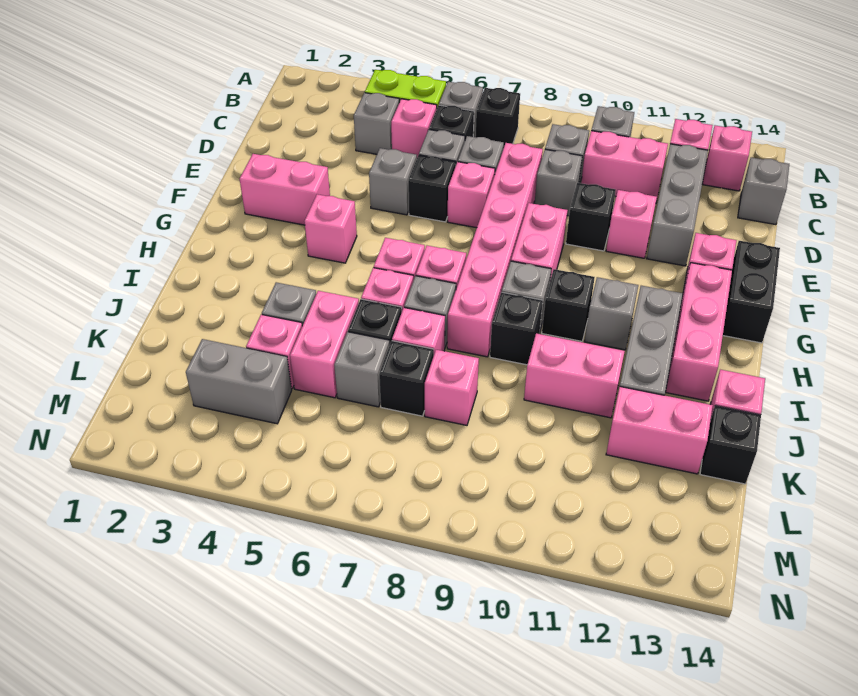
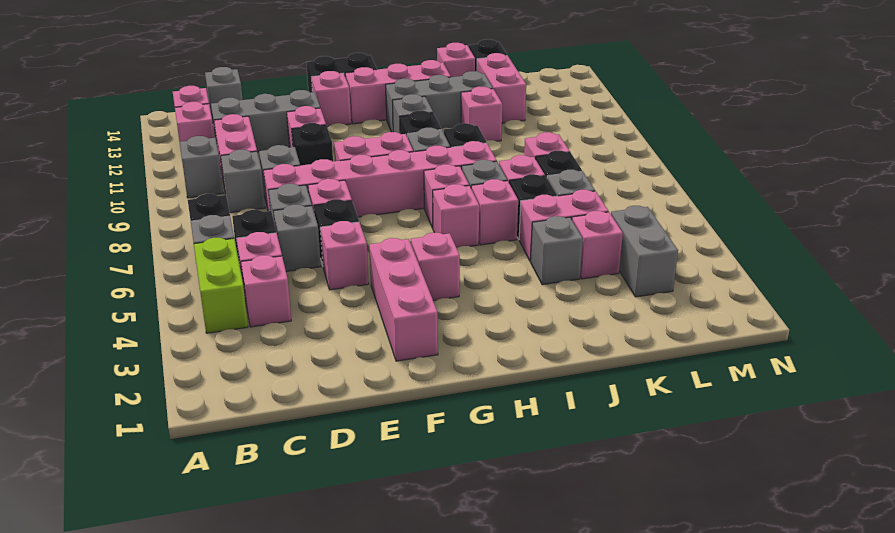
grey brick C4 level 1 -> pink brick C4 level 1
grey brick E5 level 1 -> pink brick E5 level 1
pink brick F2:F3 level 1 -> pink brick F2:F4 level 1
pink brick J10:J11 level 1 -> pink brick J11 level 1

